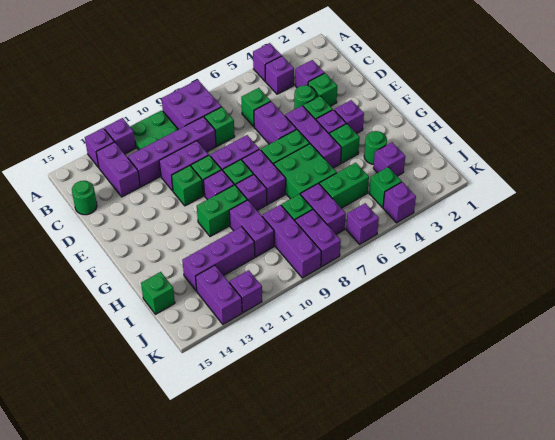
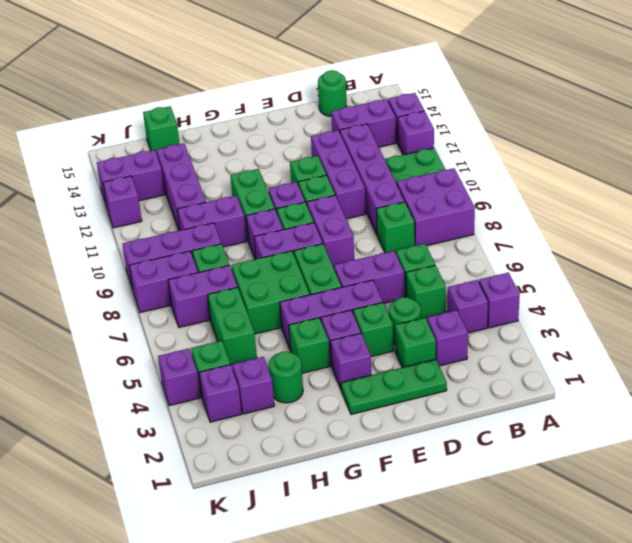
none -> green brick C5 level 1
none -> green plate D2:F2 level 1
purple brick D10:D11 level 1 -> purple brick D10:D12 level 1
purple brick K6 level 1 -> purple brick J3 level 1

